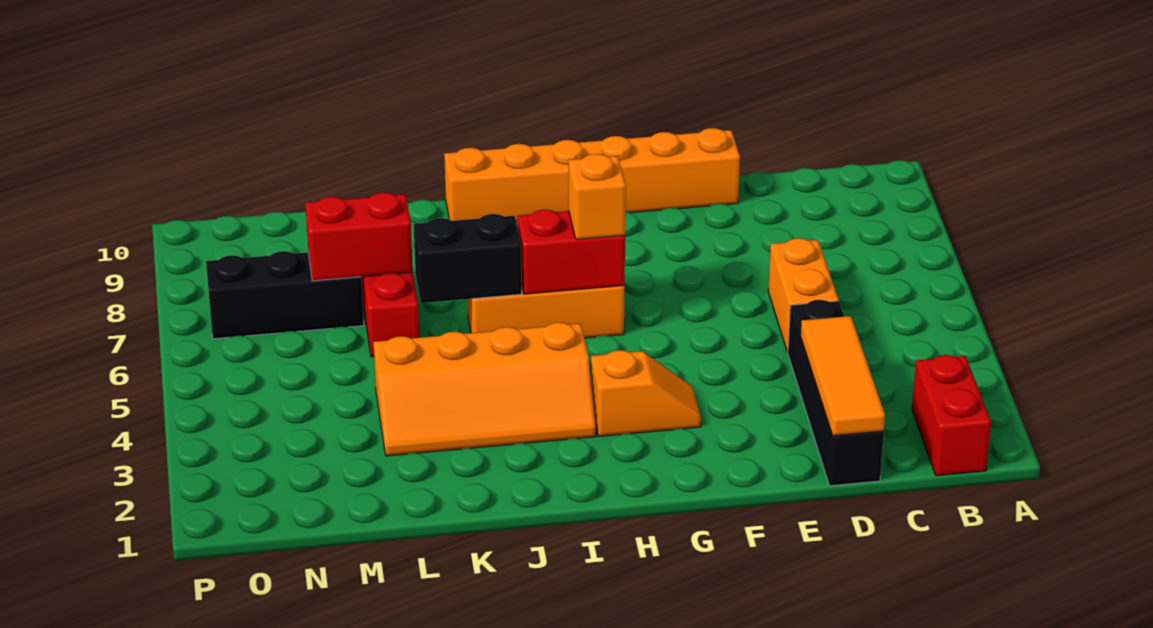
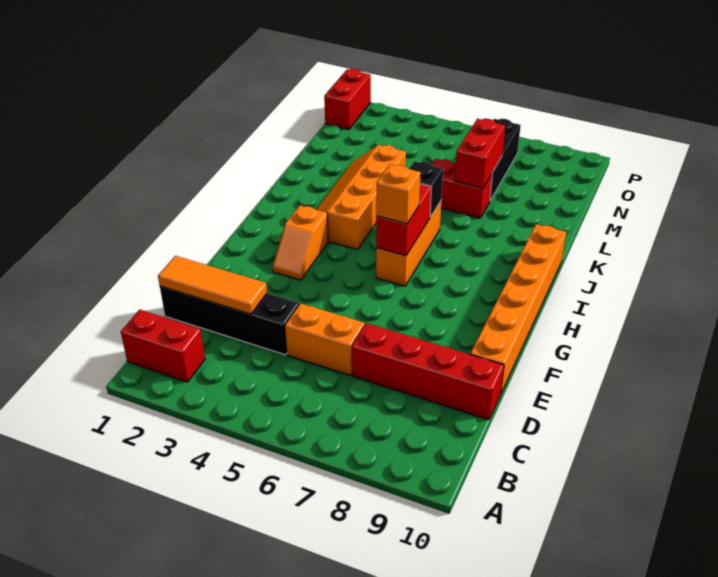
none -> red brick D7:D10 level 1
black brick J6:K6 level 2 -> black brick J6 level 2
none -> red brick O1:P1 level 1

